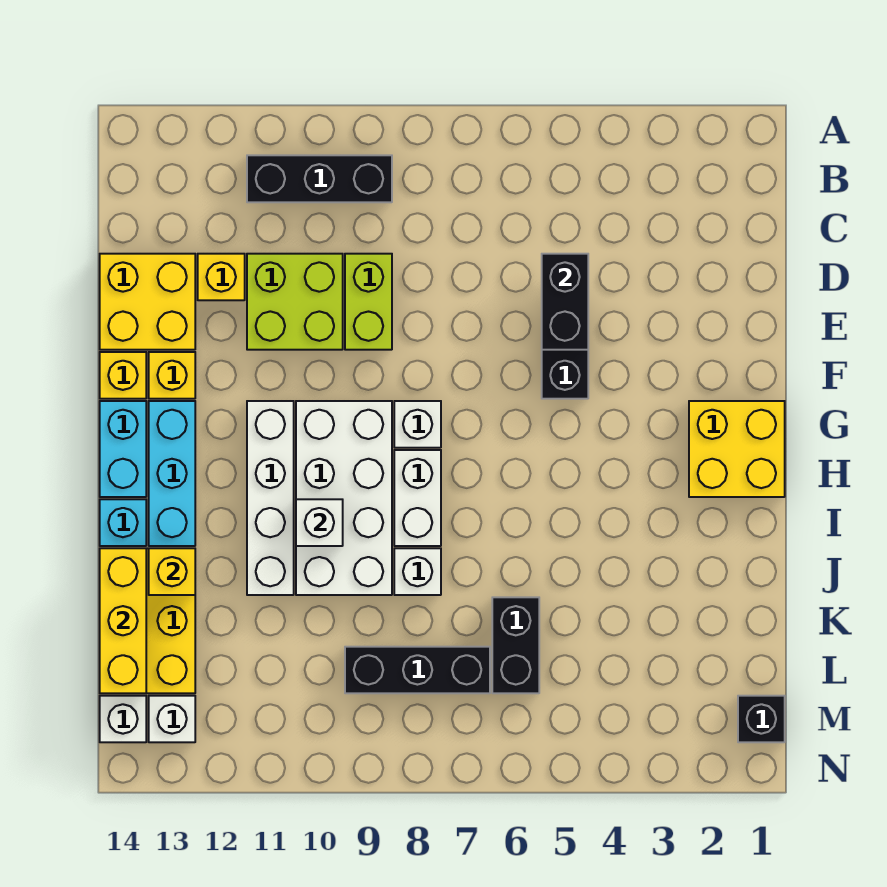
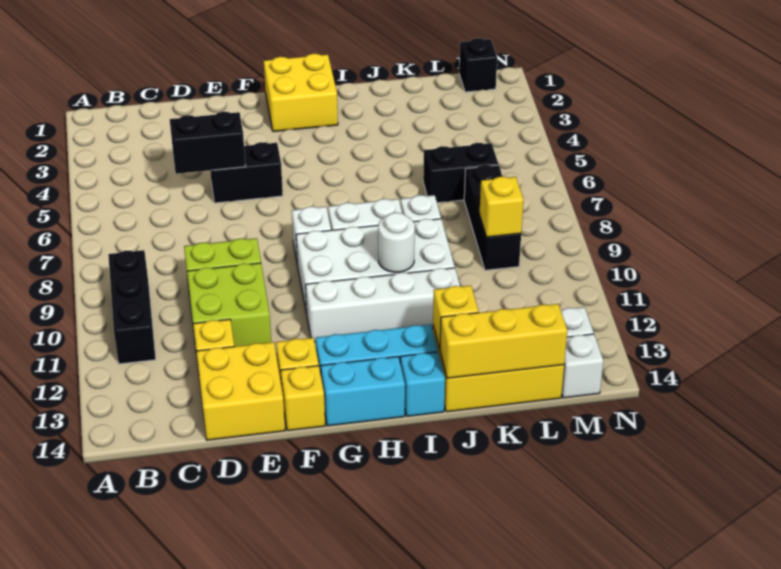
white brick I10 level 2 -> white round brick I10 level 2
none -> yellow brick L9 level 2

